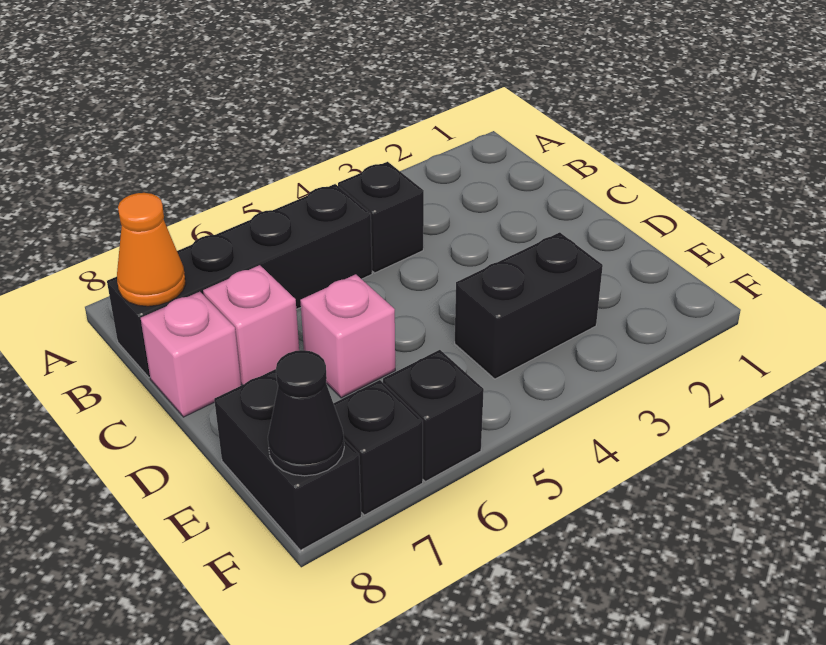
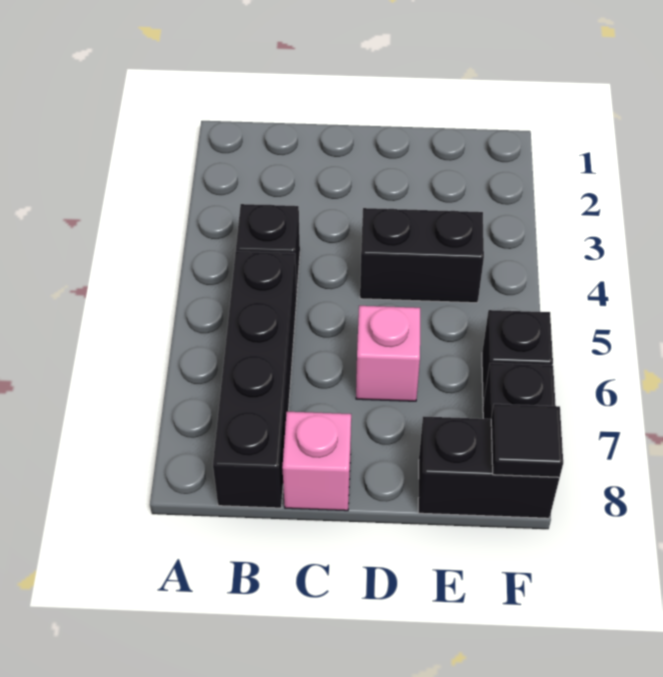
orange cone B8 level 2 -> none
pink brick C7 level 1 -> none
black brick E3:E4 level 1 -> black brick D4:E4 level 1
black cone F8 level 2 -> black tile F8 level 2

